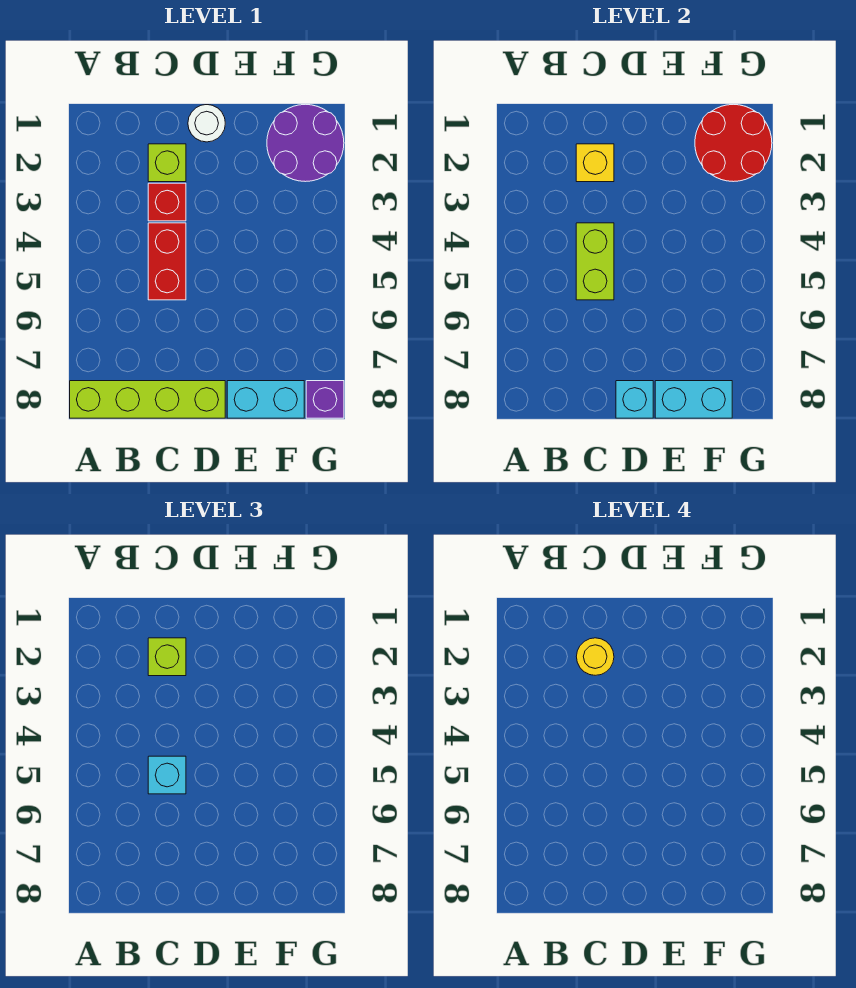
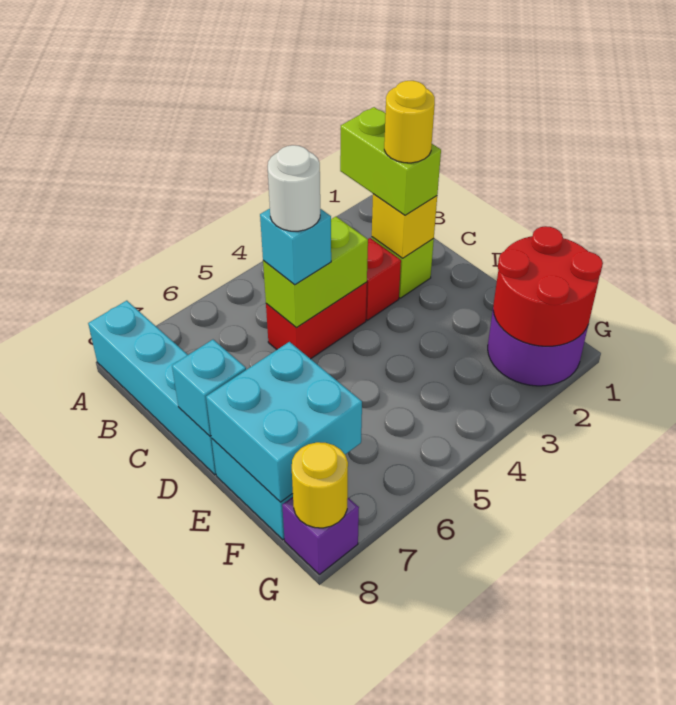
lime brick A8:D8 level 1 -> cyan brick A8:D8 level 1
lime brick C2 level 3 -> lime brick B2:C2 level 3
white round brick D1 level 1 -> white round brick C5 level 4
cyan brick E8:F8 level 2 -> cyan brick E7:F8 level 2
none -> yellow round brick G8 level 2

